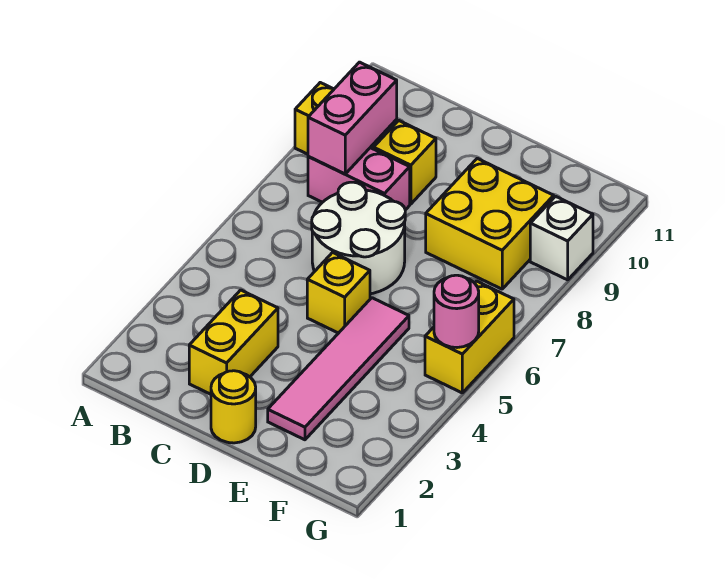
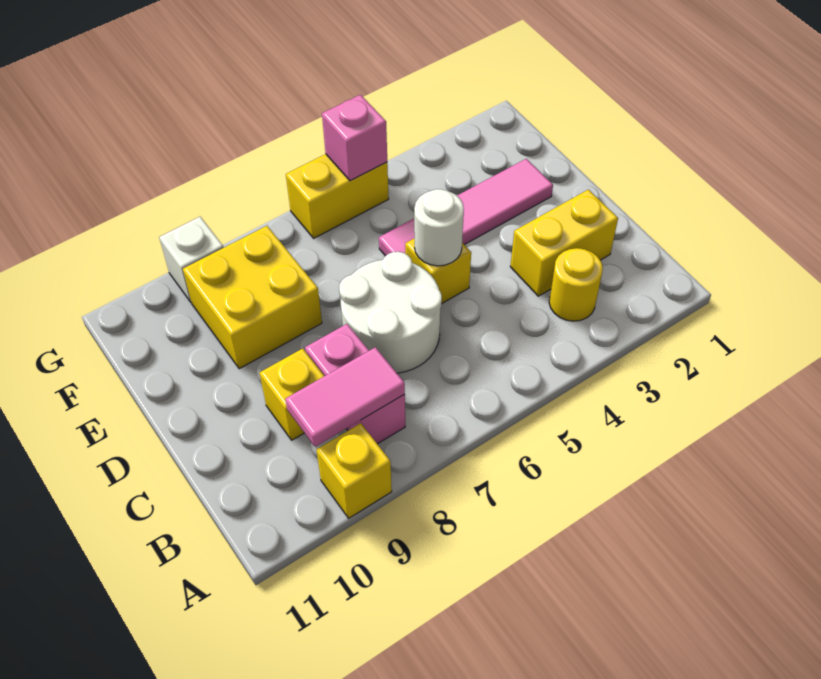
pink brick B8:B9 level 2 -> pink tile B8:B9 level 2
yellow round brick D1 level 1 -> yellow round brick B3 level 1
none -> white round brick D5 level 2
pink round brick G5 level 2 -> pink brick G5 level 2

